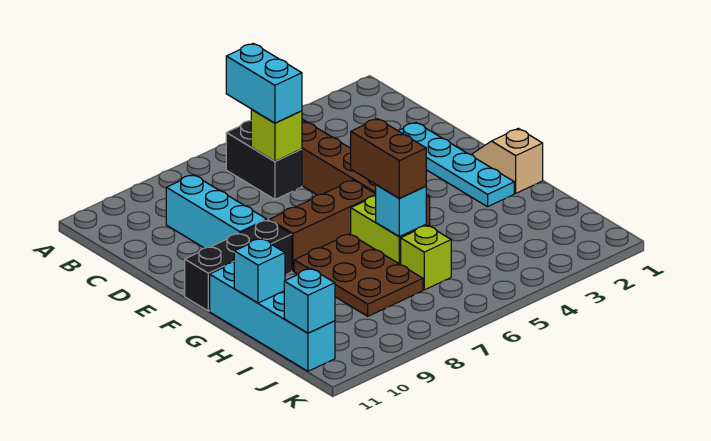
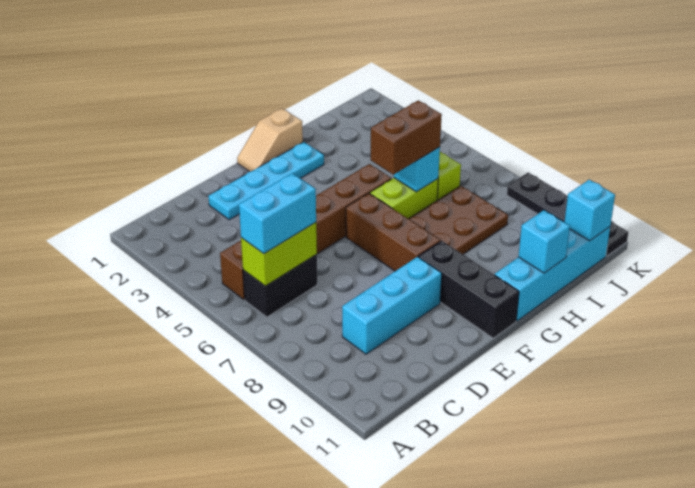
lime brick C6 level 2 -> lime brick B6:C6 level 2
none -> black plate K8:K11 level 1

